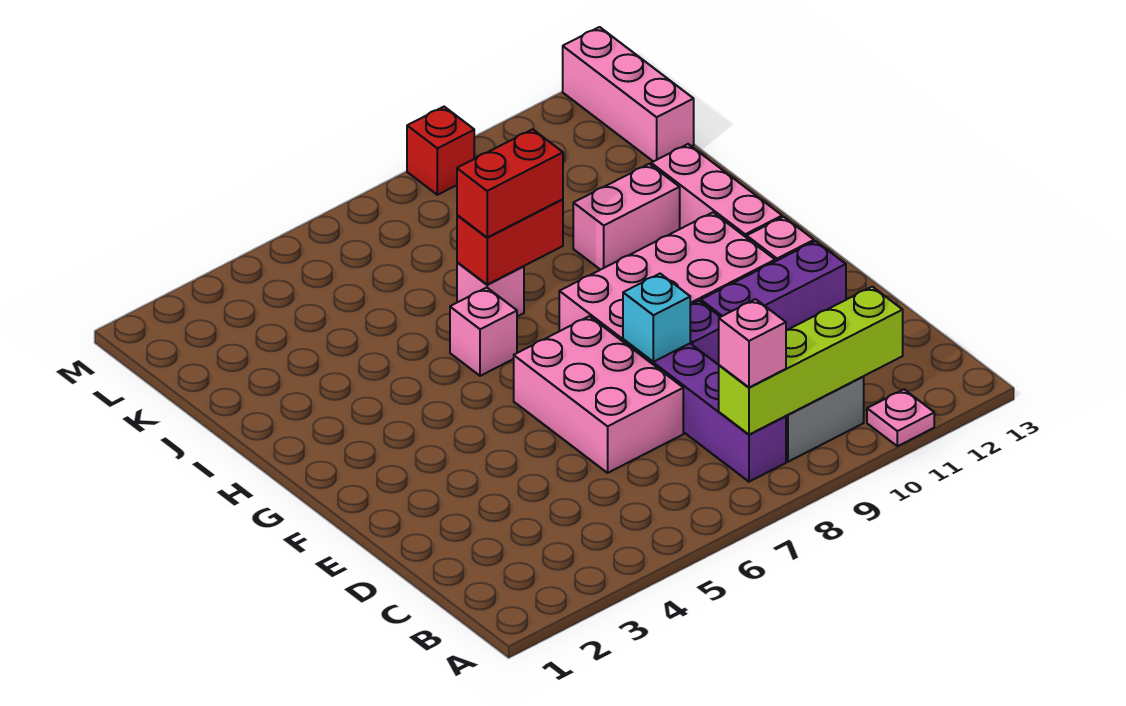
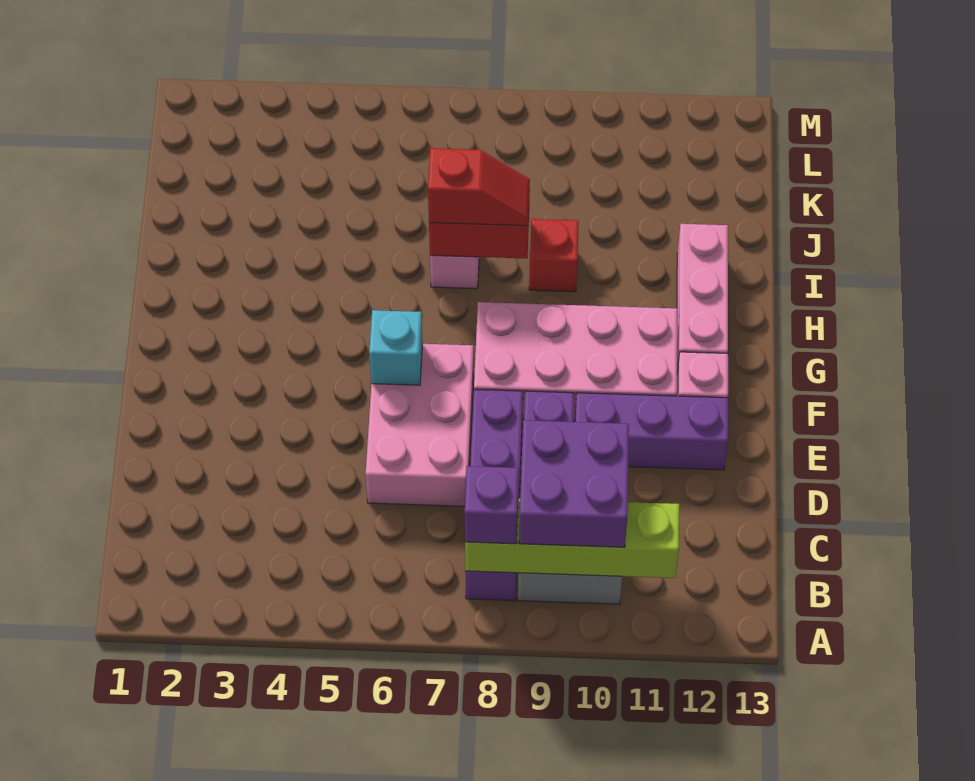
pink plate A11 level 1 -> none
pink brick B8 level 3 -> purple brick B8 level 3
none -> purple brick B9:C10 level 3
cyan brick E8 level 2 -> cyan brick F6 level 2
pink brick H6 level 1 -> none
red brick I7:I8 level 3 -> red slope I7:I8 level 3 top 7
pink brick I10:I11 level 1 -> none
pink brick K13:M13 level 1 -> none
red brick M9 level 1 -> red brick I9 level 1

